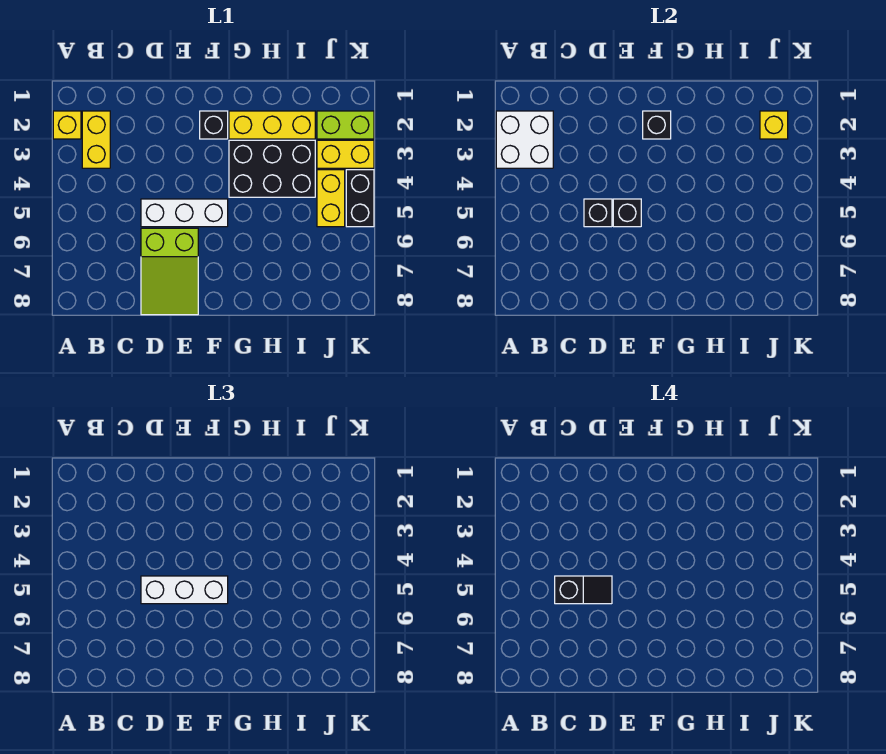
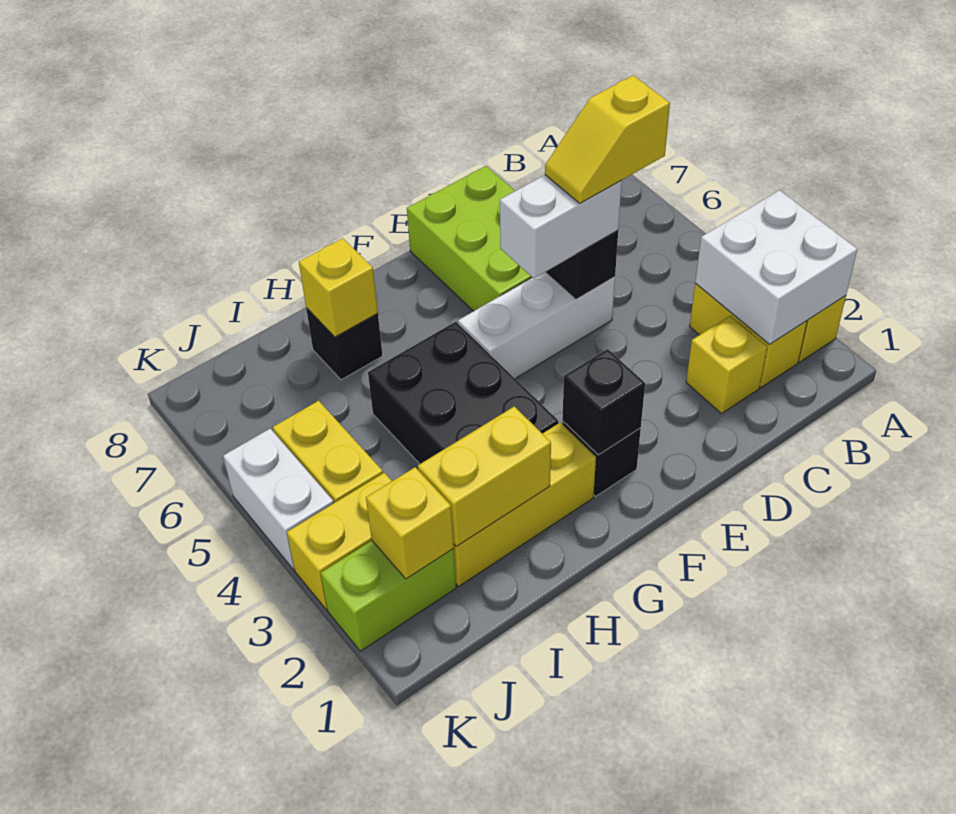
none -> yellow brick C2 level 1
black slope C5:D5 level 4 top C -> yellow slope C5:D5 level 4 top C
white brick D5:F5 level 3 -> white brick D5:E5 level 3
lime slope D6:E8 level 1 top 6 -> lime brick D6:E8 level 1
black brick E5 level 2 -> black brick H7 level 1
black brick G3:I4 level 1 -> black brick G3:H5 level 1
none -> yellow brick H2:I2 level 2
none -> yellow brick H7 level 2
black brick K4:K5 level 1 -> white brick K4:K5 level 1

